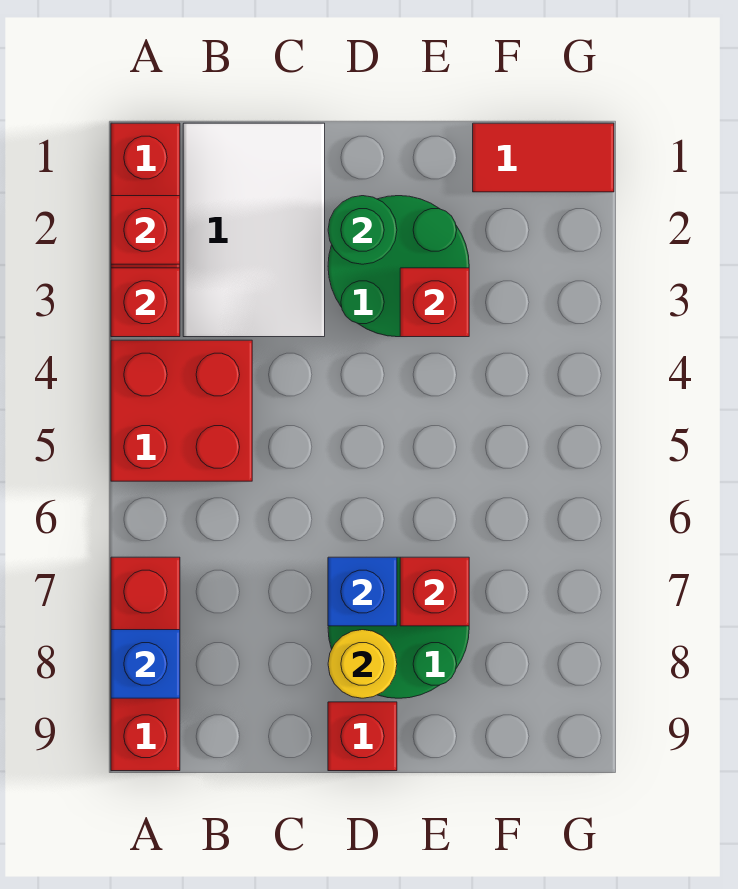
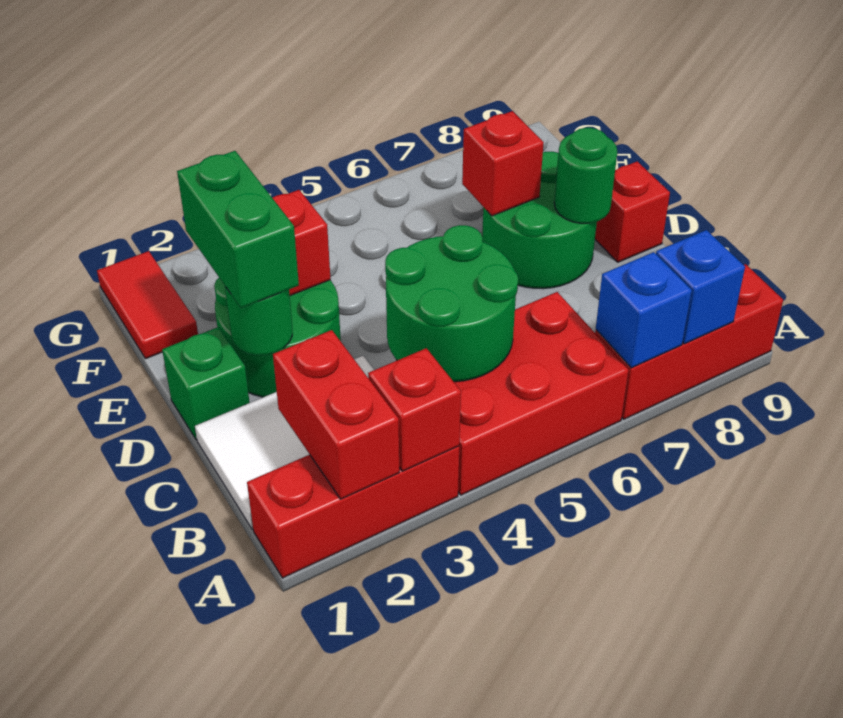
red brick A2 level 2 -> red brick A2:B2 level 2
red brick A4:B5 level 1 -> red brick A4:B6 level 1
none -> green round brick B4:C5 level 2
none -> green brick D1 level 1
none -> green brick D2:E2 level 3
blue brick D7 level 2 -> blue brick A7 level 2
yellow round brick D8 level 2 -> green round brick D8 level 2

